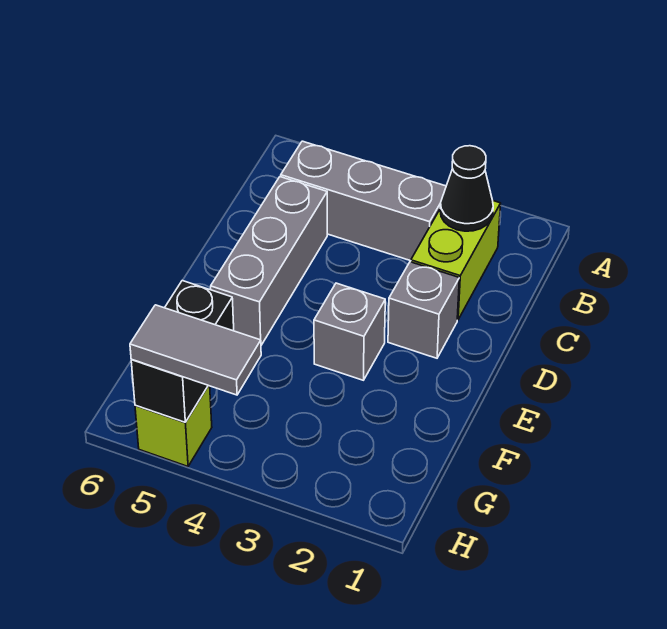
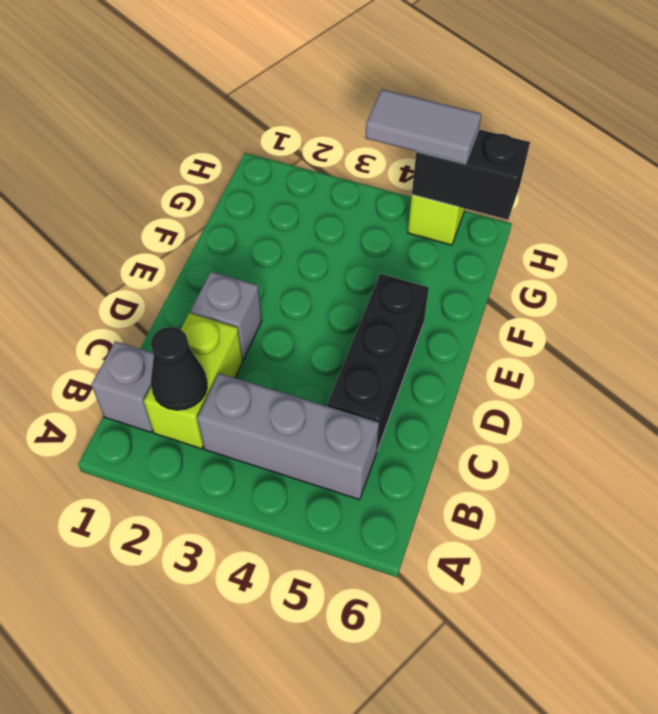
grey brick C5:E5 level 1 -> black brick C5:E5 level 1
grey brick E3 level 1 -> grey brick B1 level 1
black brick G5:H5 level 2 -> black brick H5:H6 level 2

